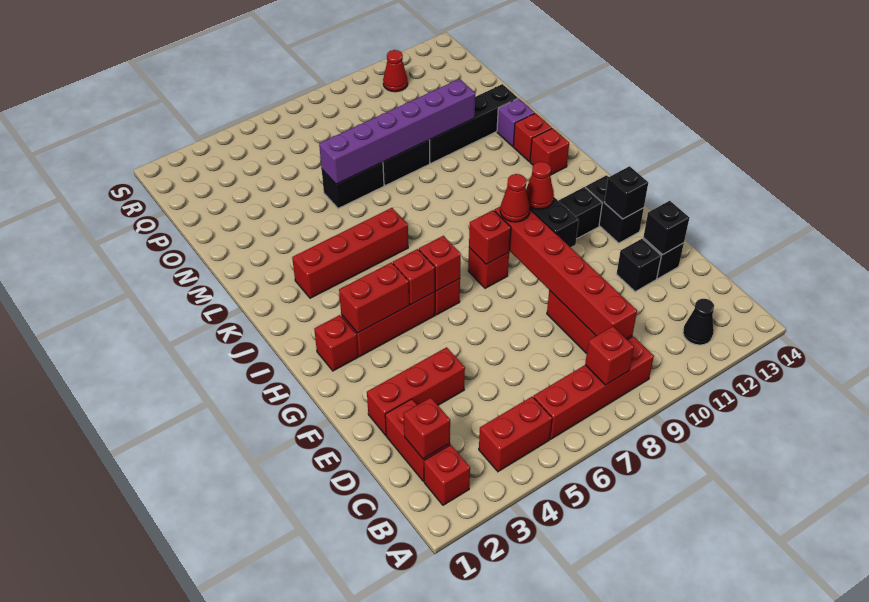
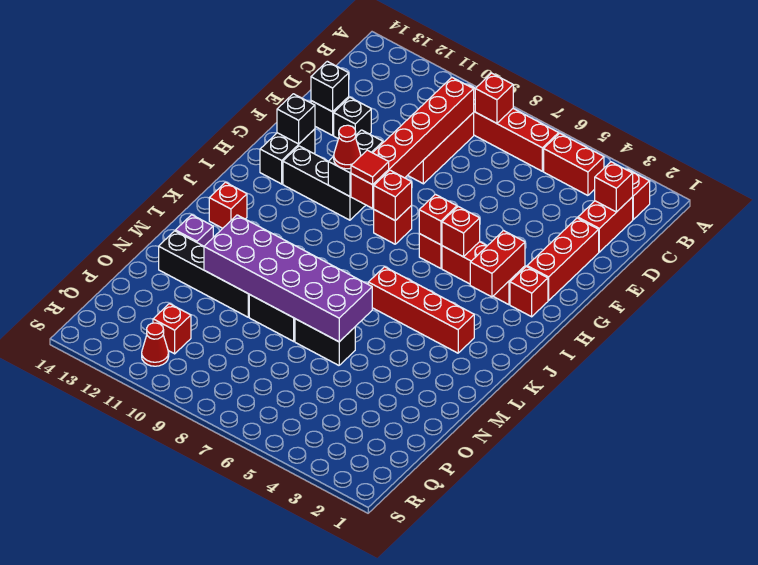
black cone B12 level 1 -> none
red brick E2:E4 level 1 -> red brick E2:G2 level 1
red brick H3:H4 level 2 -> red brick H3:I3 level 2
red cone H9 level 3 -> red tile H9 level 3
red brick L13 level 1 -> red brick Q11 level 1
purple brick N6:N11 level 2 -> purple brick M6:N11 level 2

